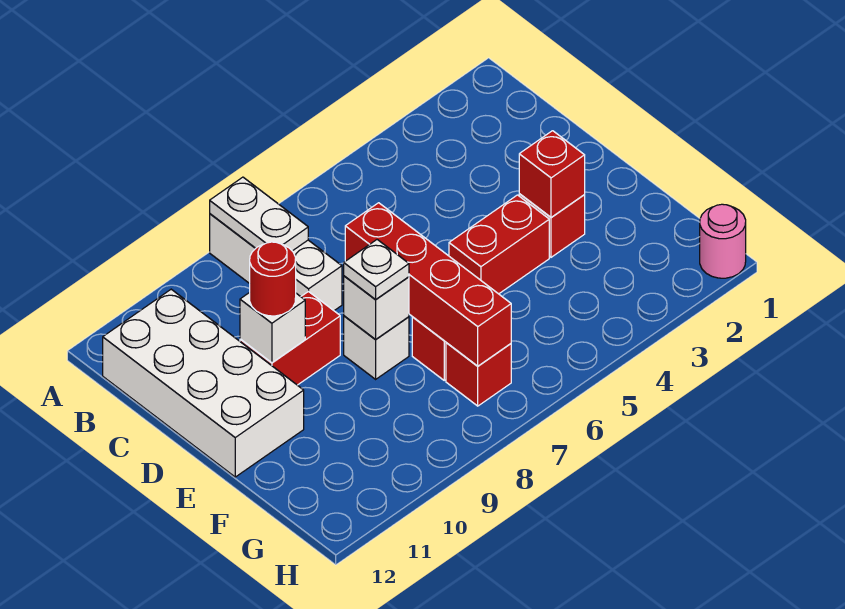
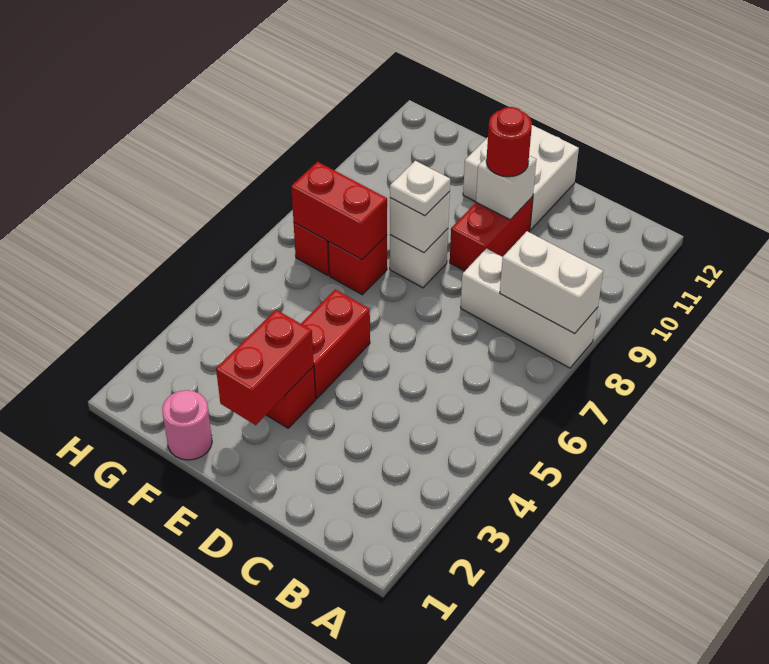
white plate A8:B8 level 2 -> white brick A8:B8 level 2
white brick B11:E12 level 1 -> white brick D11:E12 level 1
red brick D7:G7 level 2 -> red brick F7:G7 level 2
red brick E3 level 2 -> red brick E2:E3 level 2
pink round brick H1 level 1 -> pink round brick F1 level 1

